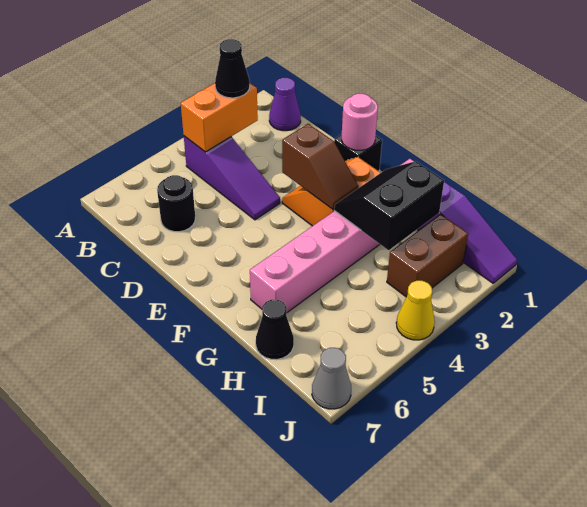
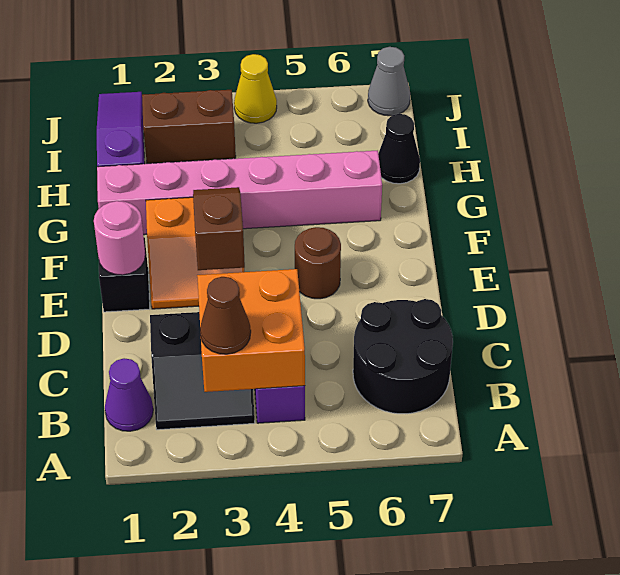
orange brick B3:B4 level 2 -> orange brick B3:C4 level 2
black cone B3 level 3 -> brown cone B3 level 3
black round brick C6 level 1 -> black round brick B6:C7 level 1
none -> brown round brick E5 level 1
black slope G2:H3 level 2 top H -> black slope B2:C3 level 1 top C

